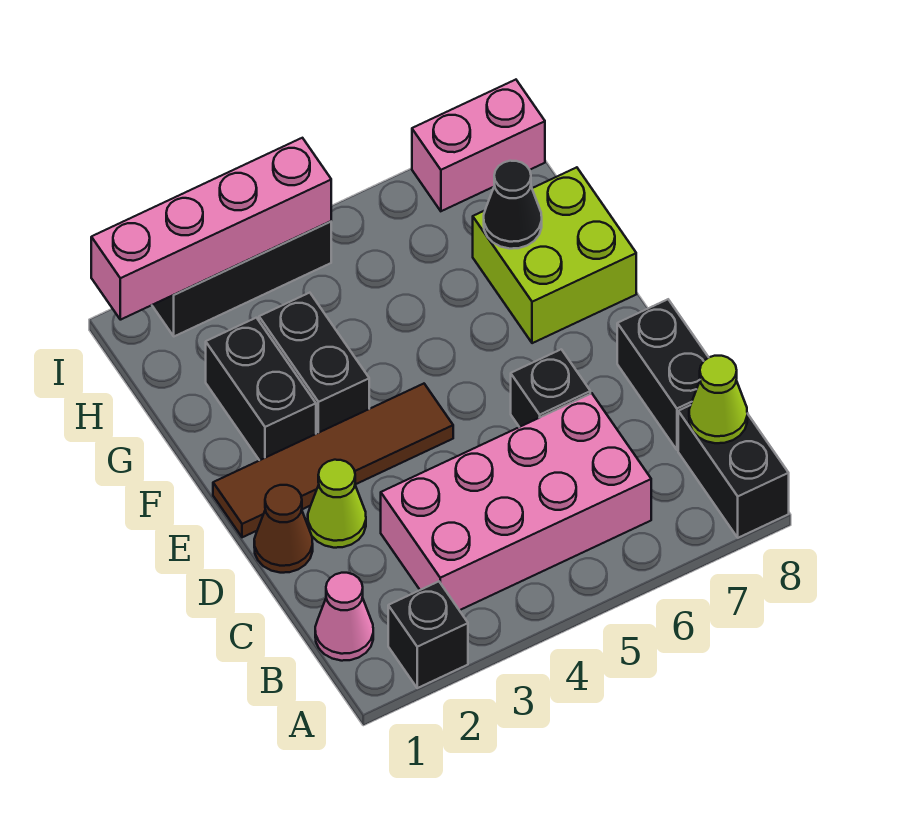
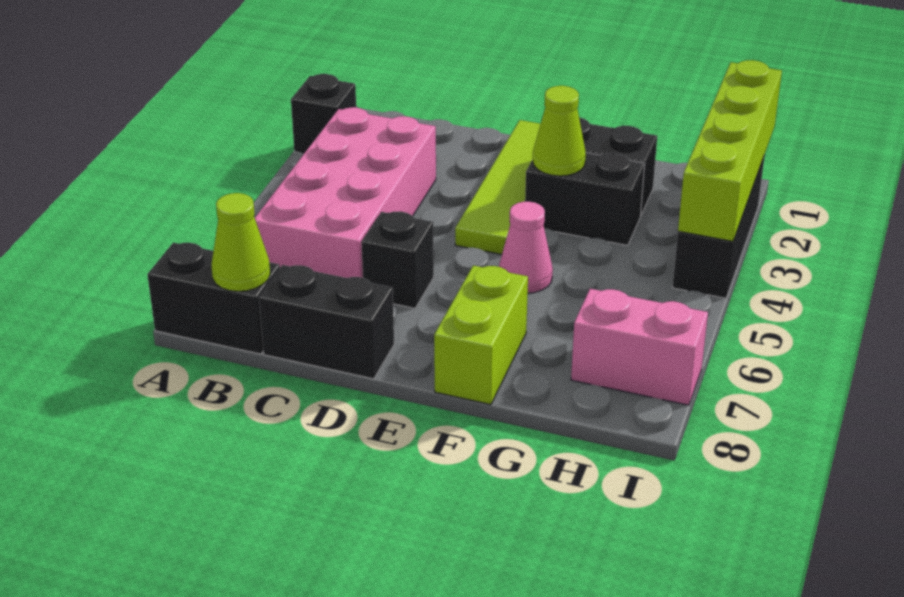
pink cone B1 level 1 -> pink cone F5 level 1
brown cone D1 level 1 -> none
lime cone D2 level 1 -> lime cone F3 level 2
brown tile E1:E4 level 1 -> lime tile E1:E4 level 1
lime brick F7:G8 level 1 -> lime brick F7:F8 level 1
black cone G7 level 2 -> none
pink brick I1:I4 level 2 -> lime brick I1:I4 level 2
pink brick I7:I8 level 1 -> pink brick H7:I7 level 1

